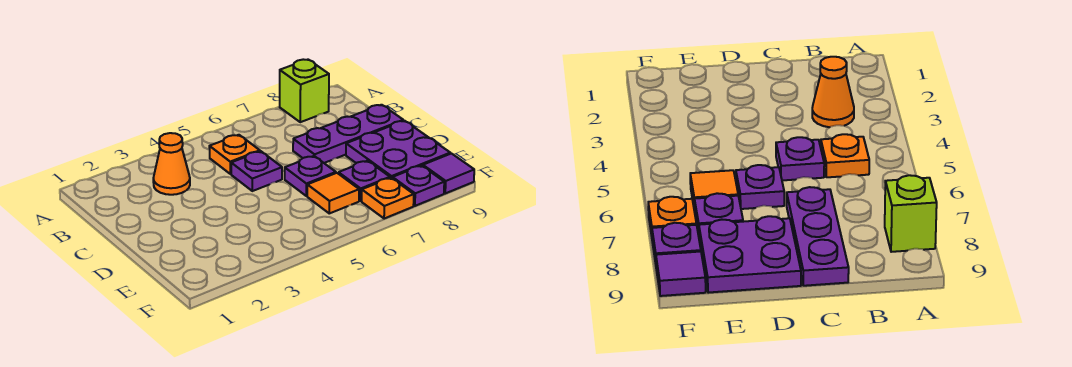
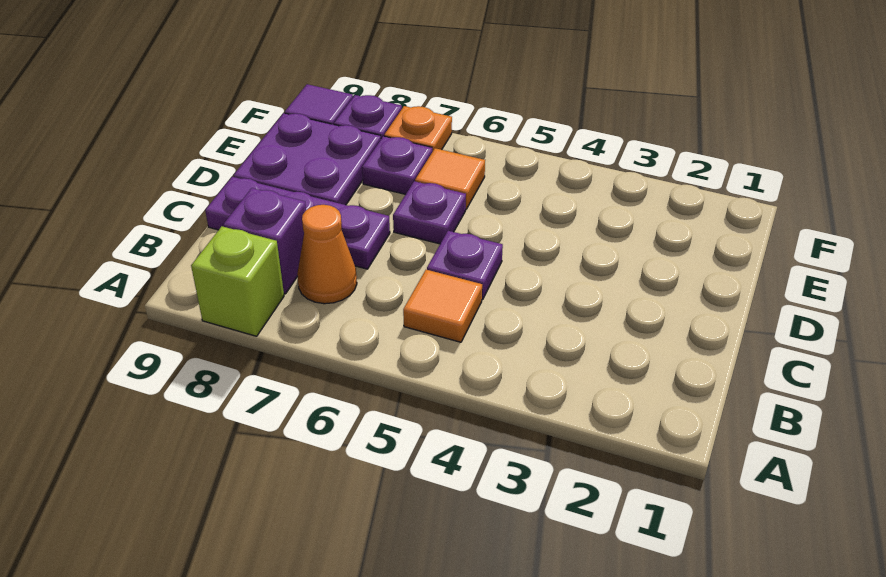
orange cone B3 level 1 -> orange cone B7 level 1
orange plate B5 level 1 -> orange tile B5 level 1
none -> purple brick B8 level 1

